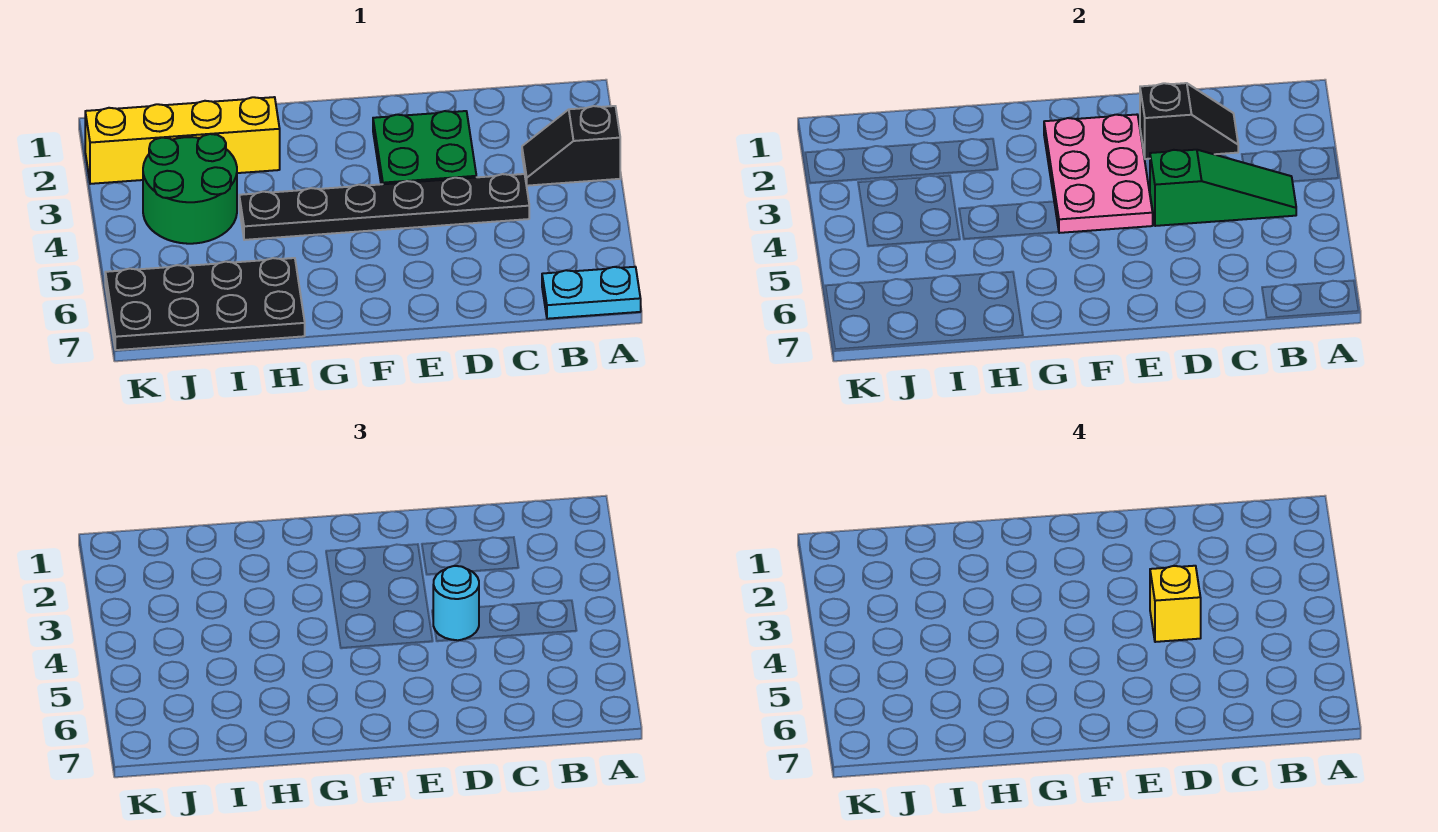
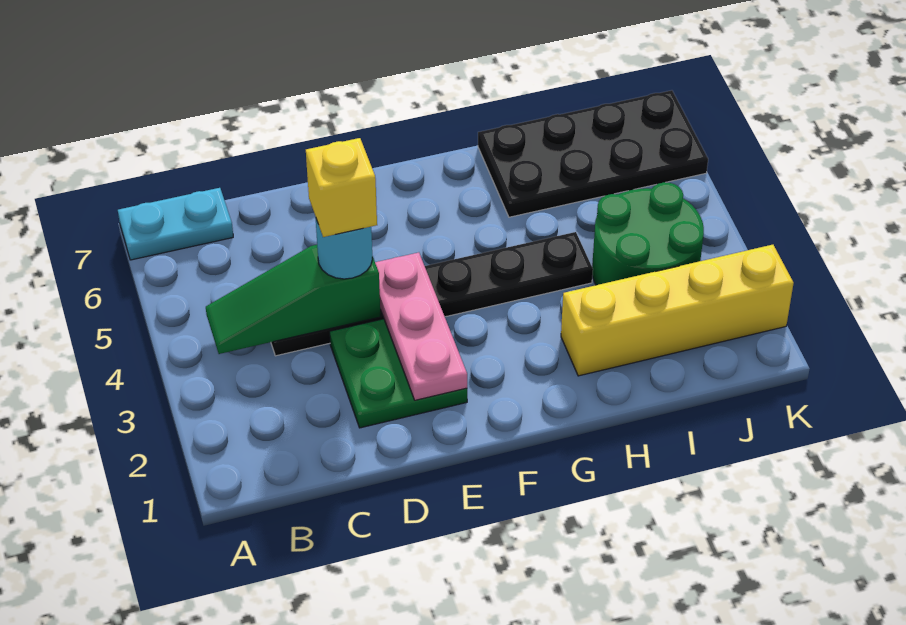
black slope A3:B3 level 1 top A -> none
black slope C2:D2 level 2 top D -> none
pink plate E2:F4 level 2 -> pink plate E2:E4 level 2

